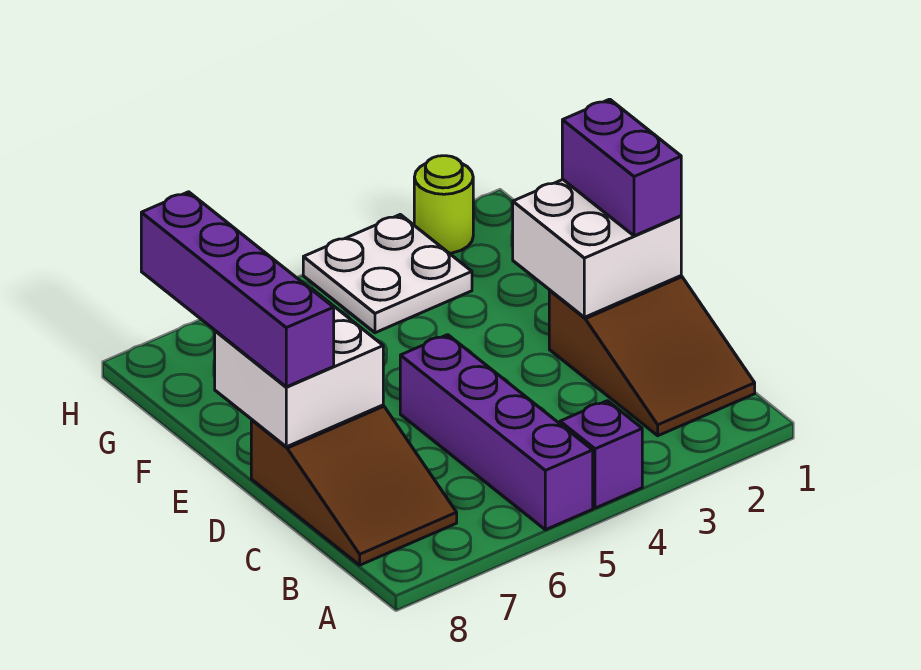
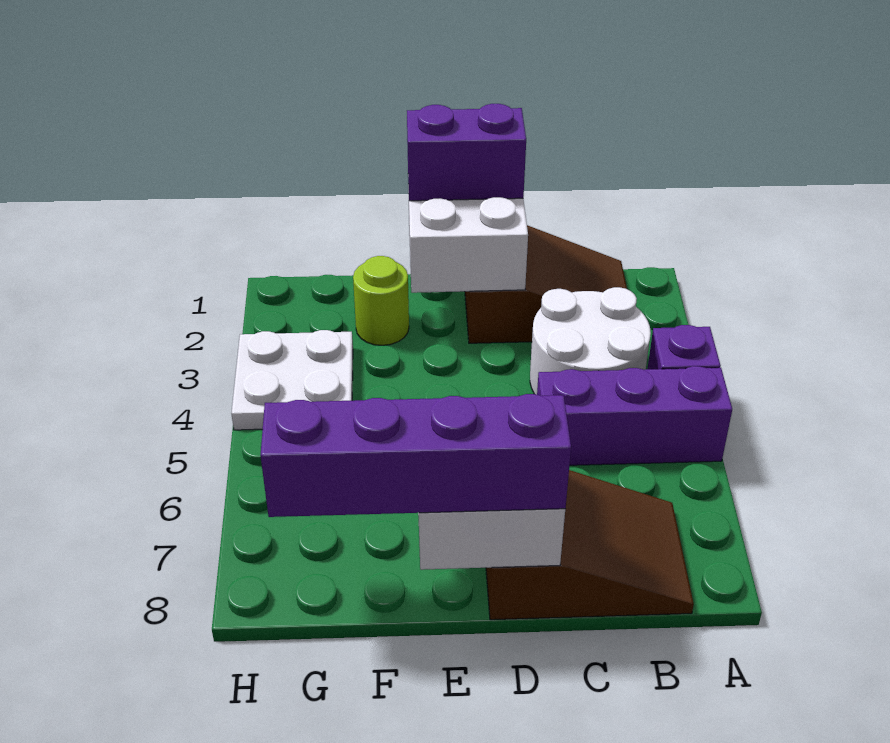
purple brick A5:D5 level 1 -> purple brick A5:C5 level 1
none -> white round brick B3:C4 level 1
lime round brick H2 level 1 -> lime round brick F2 level 1

